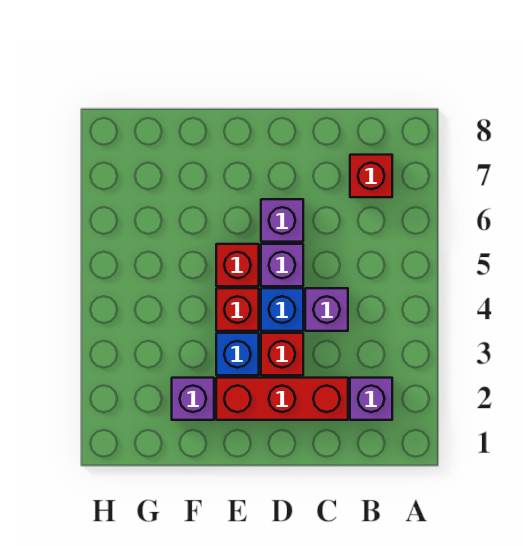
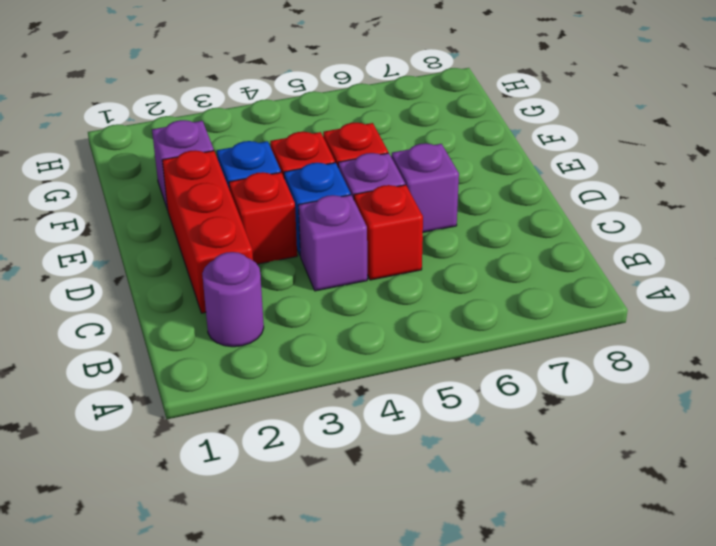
purple brick B2 level 1 -> purple round brick B2 level 1
red brick B7 level 1 -> red brick C5 level 1

